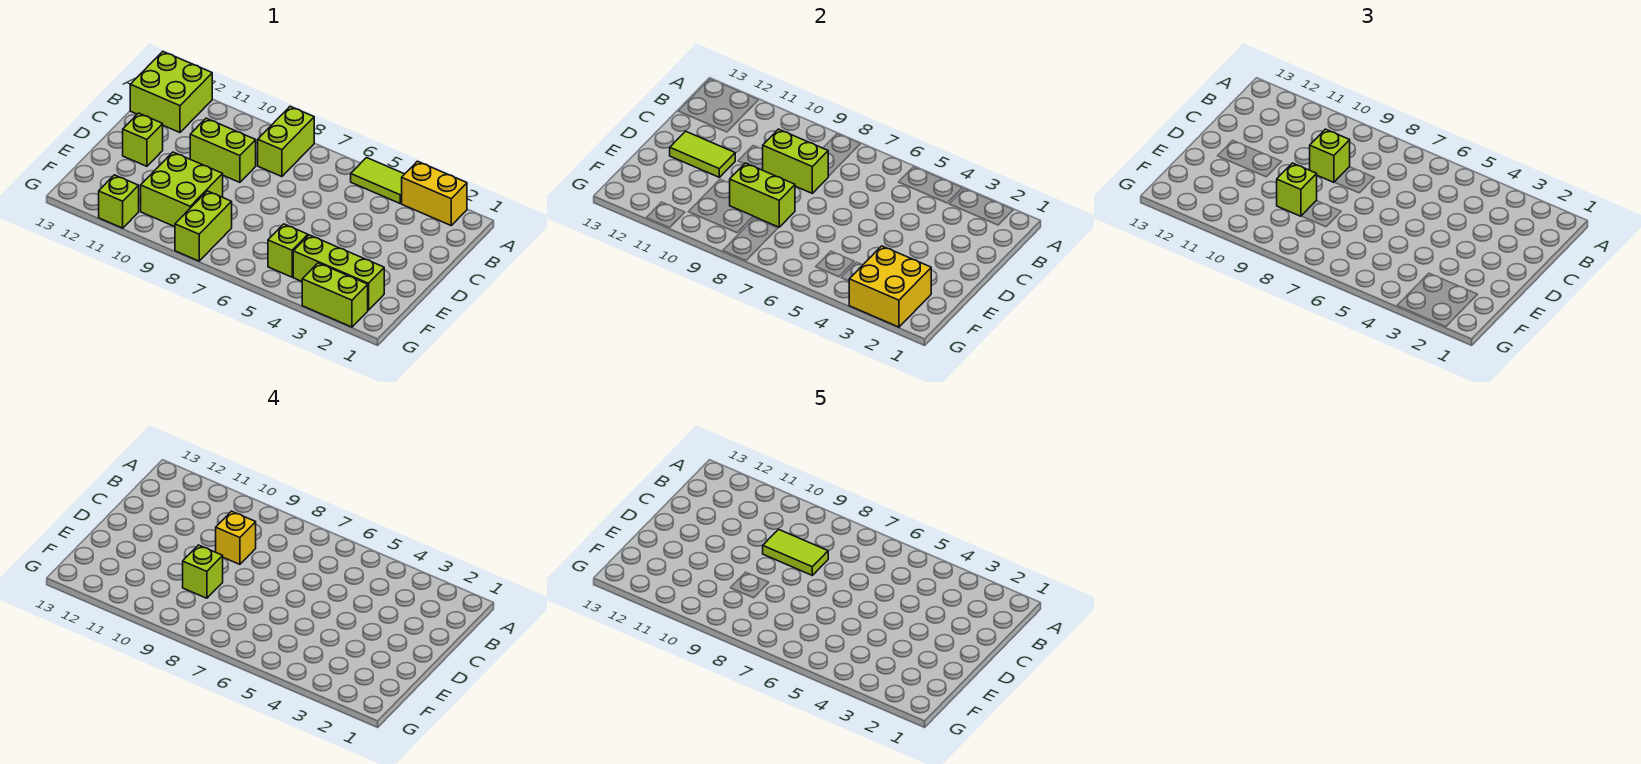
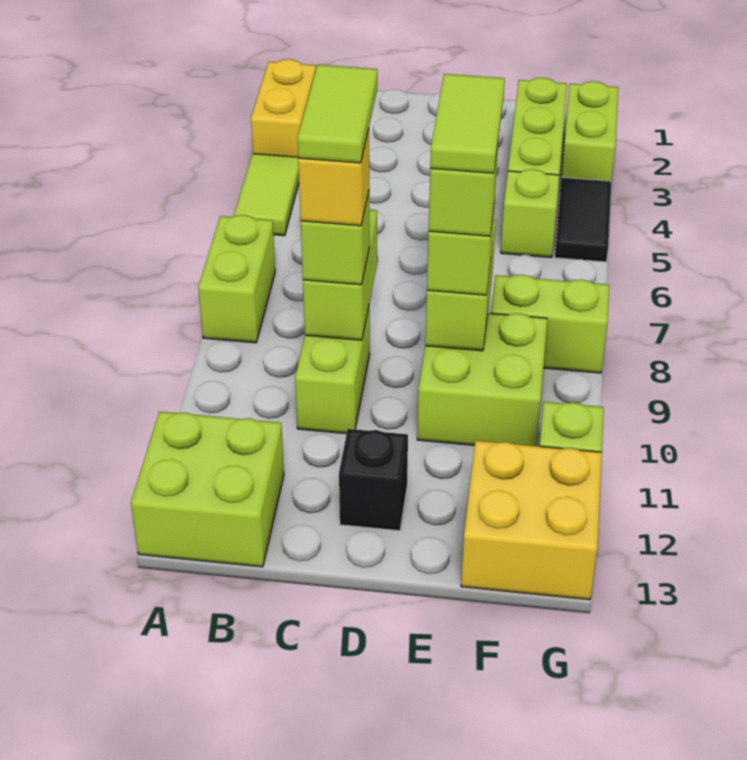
lime brick A8:B8 level 1 -> lime brick A7:A8 level 1
lime tile D11:D12 level 2 -> lime tile E8:E9 level 5
lime brick D12 level 1 -> black brick D12 level 1
yellow brick F2:G3 level 2 -> yellow brick F12:G13 level 1
none -> black tile G4:G5 level 1

